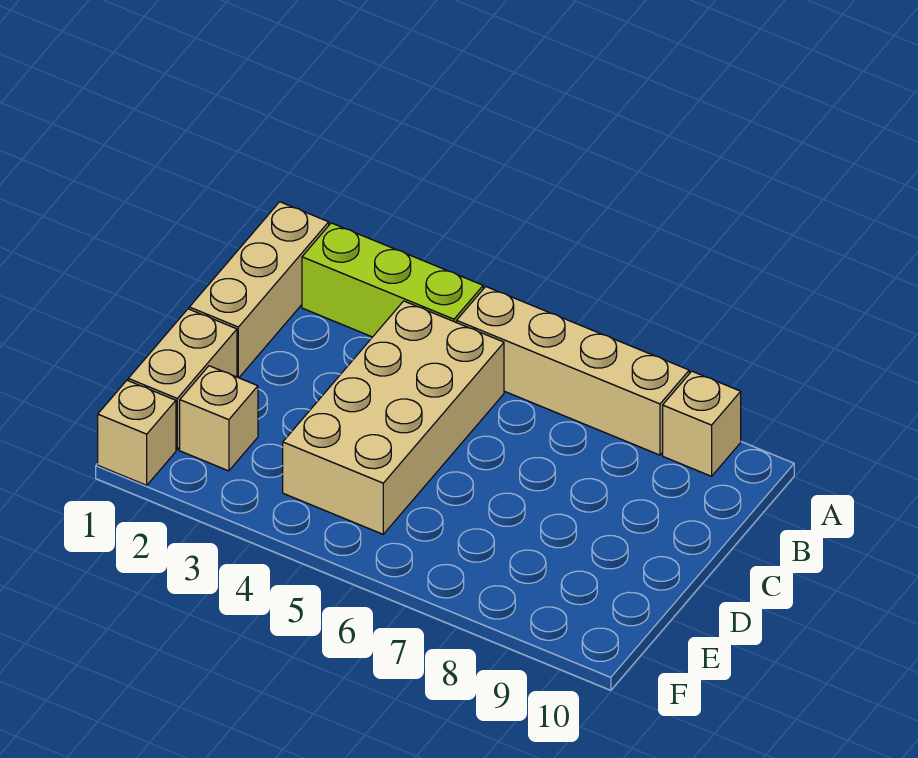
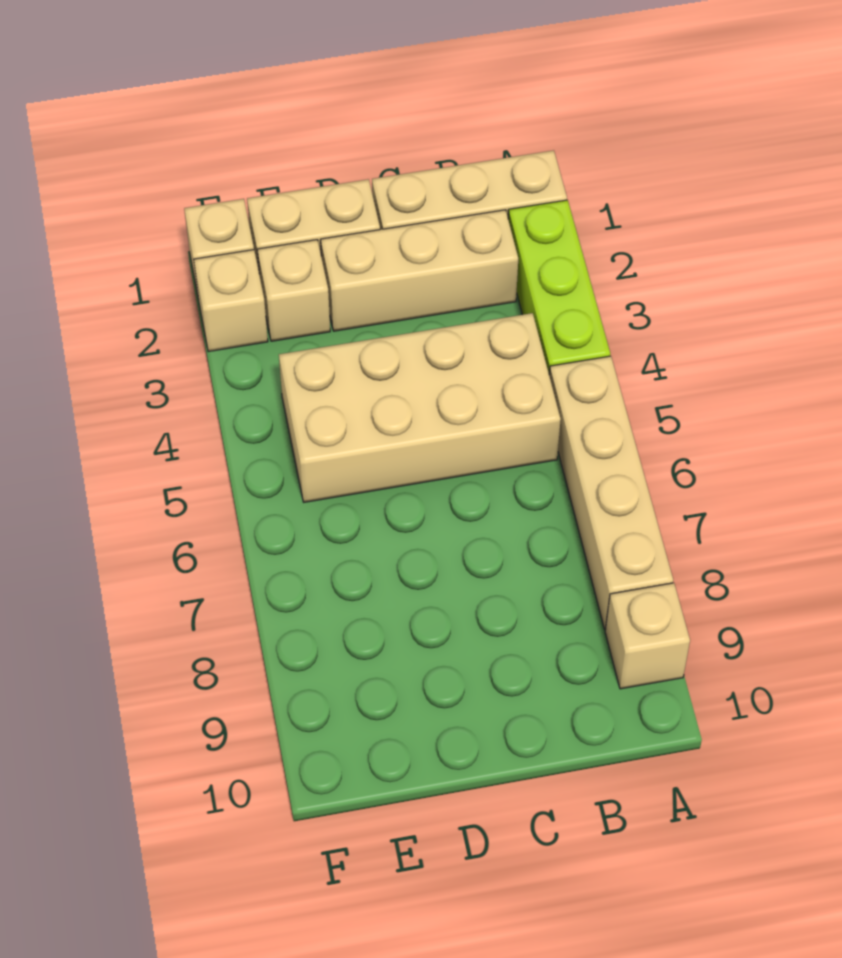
none -> tan brick B2:D2 level 1
none -> tan brick F2 level 1

